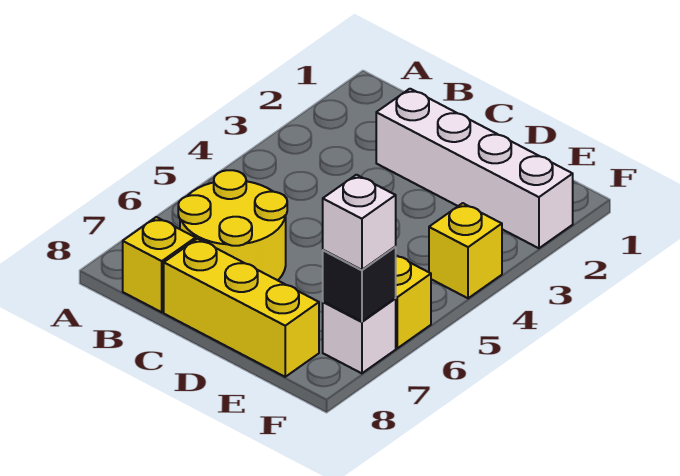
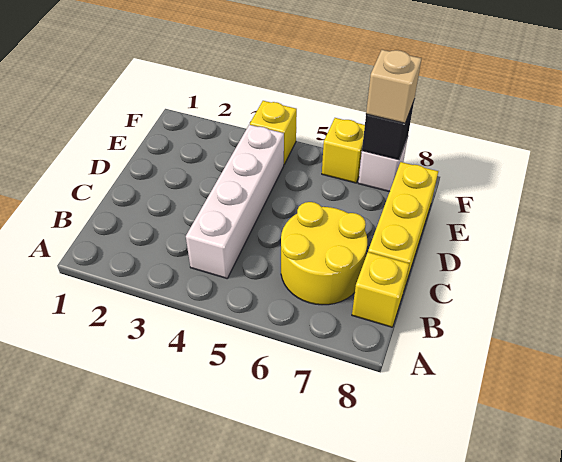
white brick C2:F2 level 1 -> white brick B4:E4 level 1
white brick F7 level 3 -> tan brick F7 level 3

